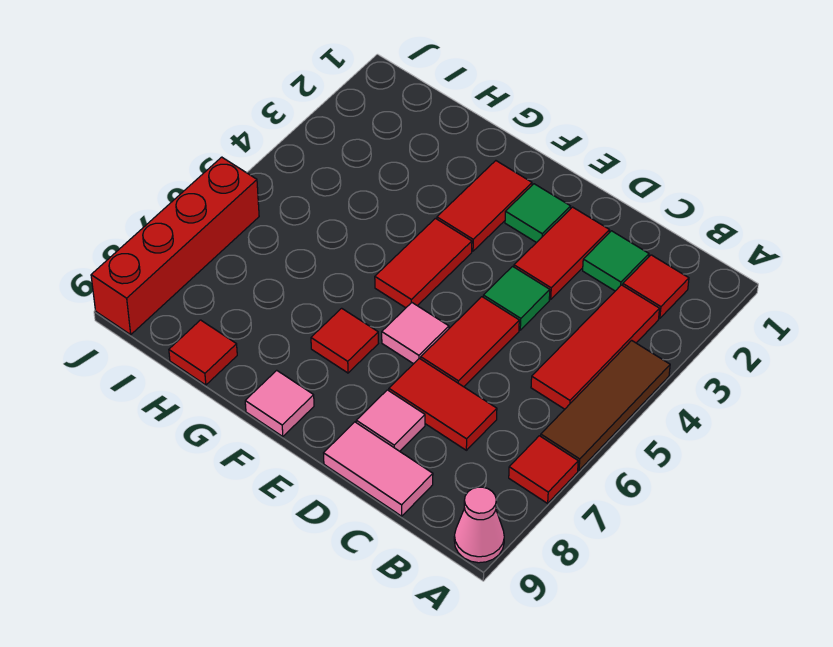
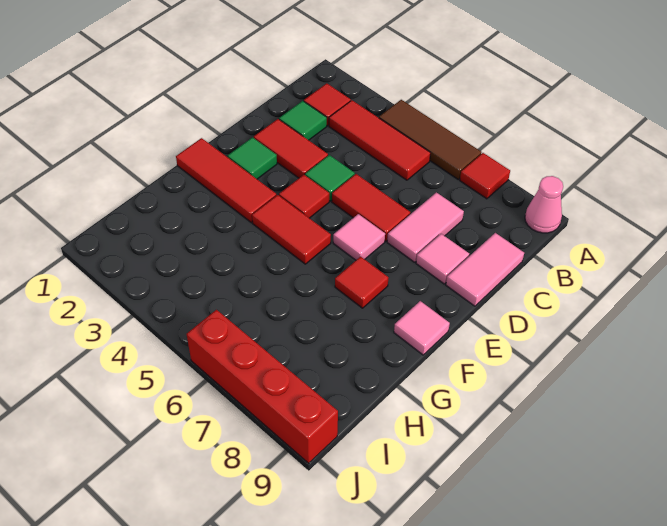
red tile C7:D7 level 1 -> pink tile C7:D7 level 1
red tile F2:F3 level 1 -> red tile F1:F3 level 1
red tile H9 level 1 -> red tile E4 level 1

